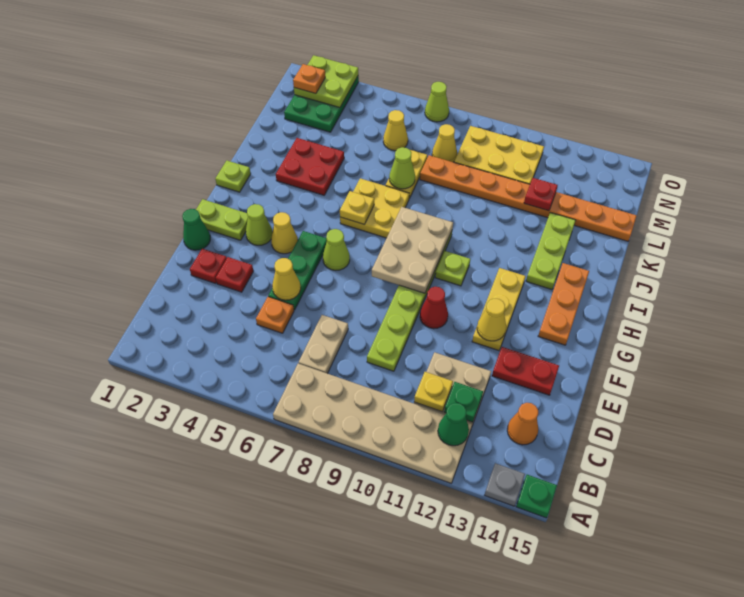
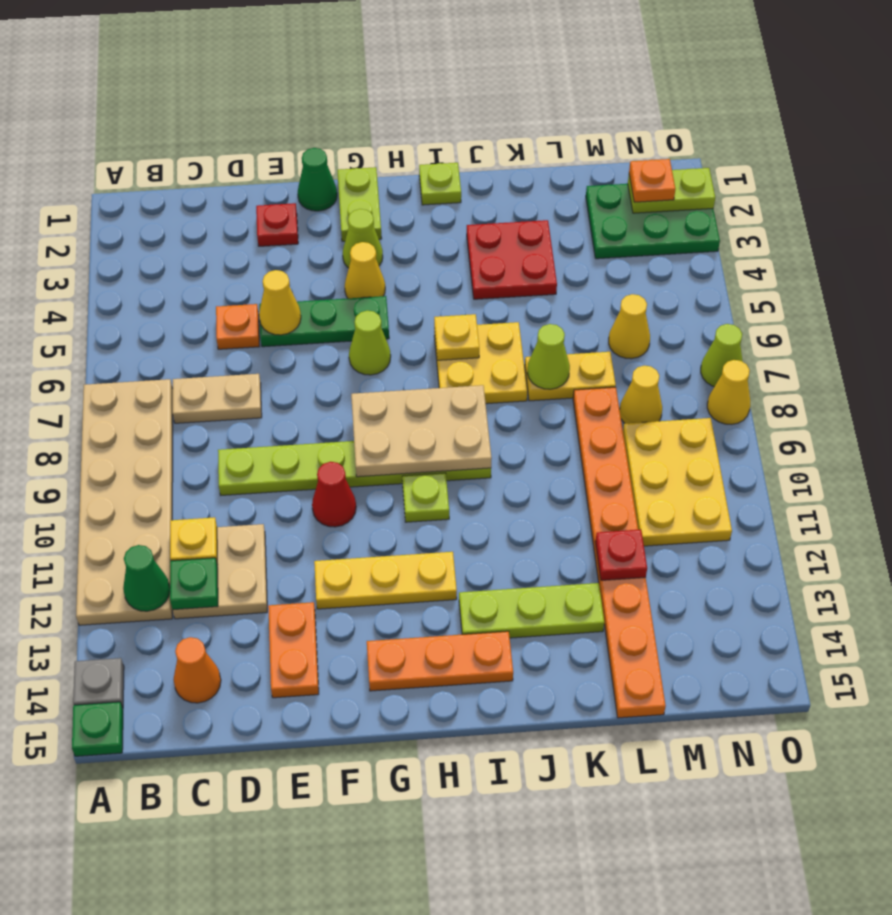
red plate E3 level 1 -> none
red plate E13:E14 level 1 -> orange plate E13:E14 level 1
yellow cone F12 level 2 -> yellow cone O8 level 1
lime plate N2:O3 level 2 -> lime plate N2:O2 level 2

